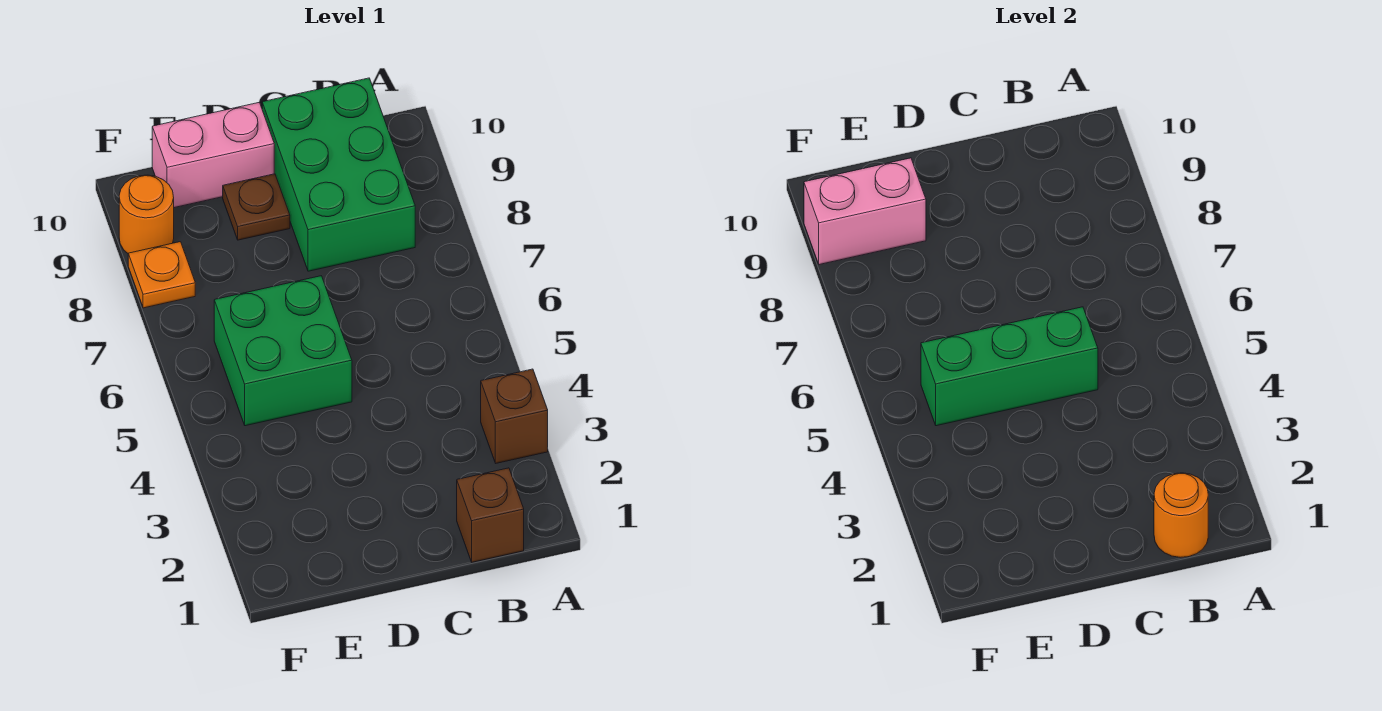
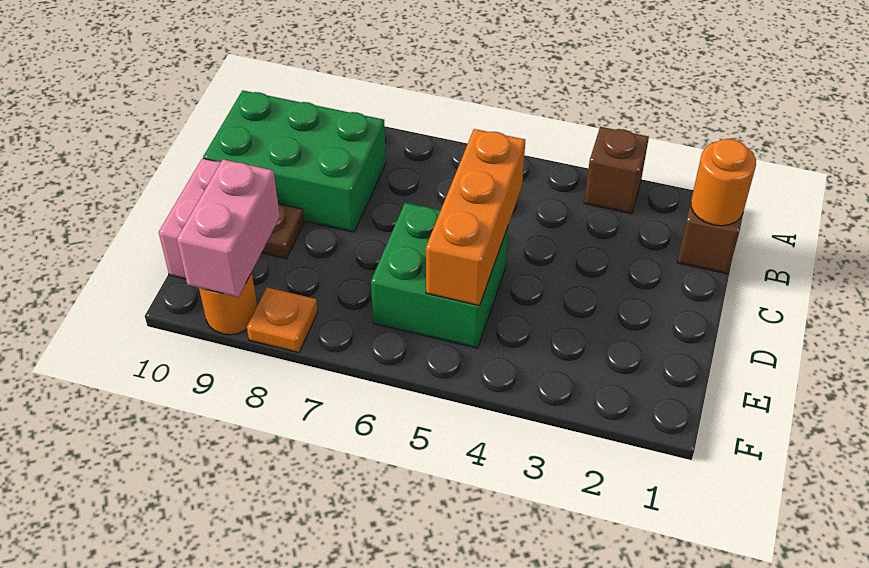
green brick C5:E5 level 2 -> orange brick C5:E5 level 2

